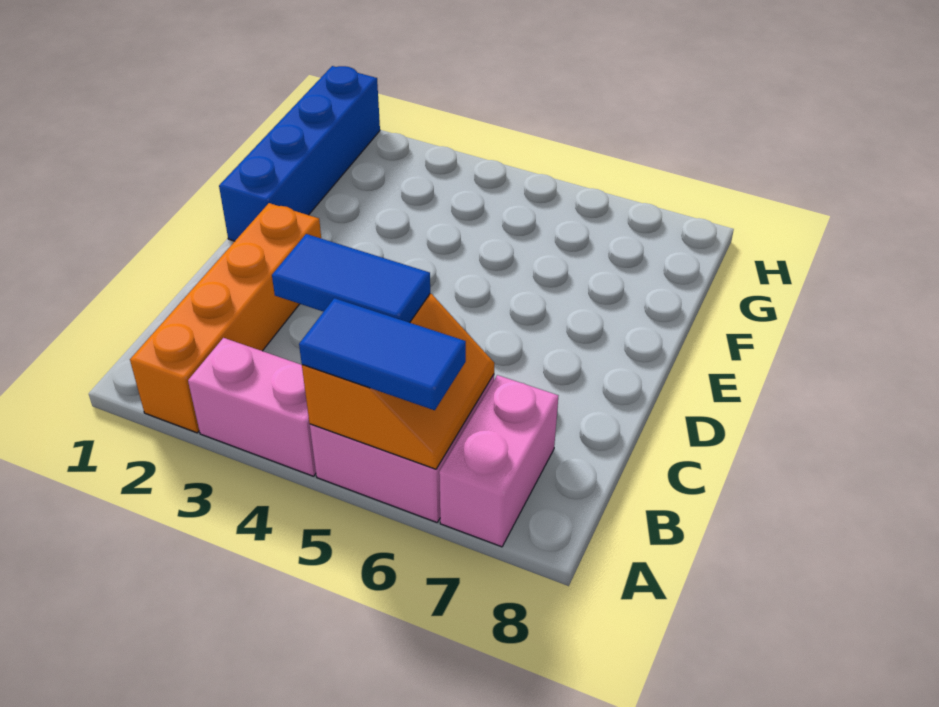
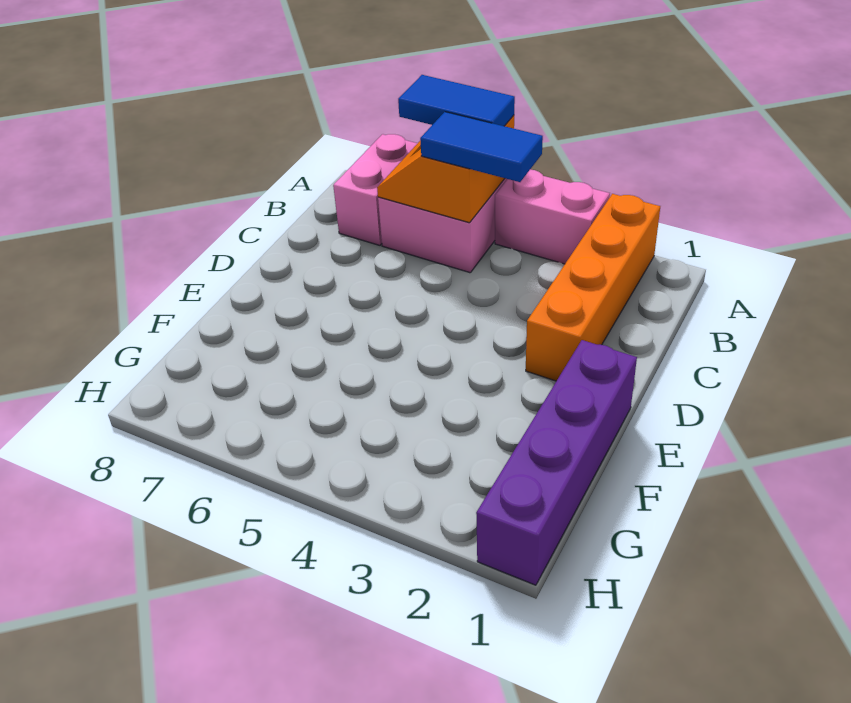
blue brick E1:H1 level 1 -> purple brick E1:H1 level 1

